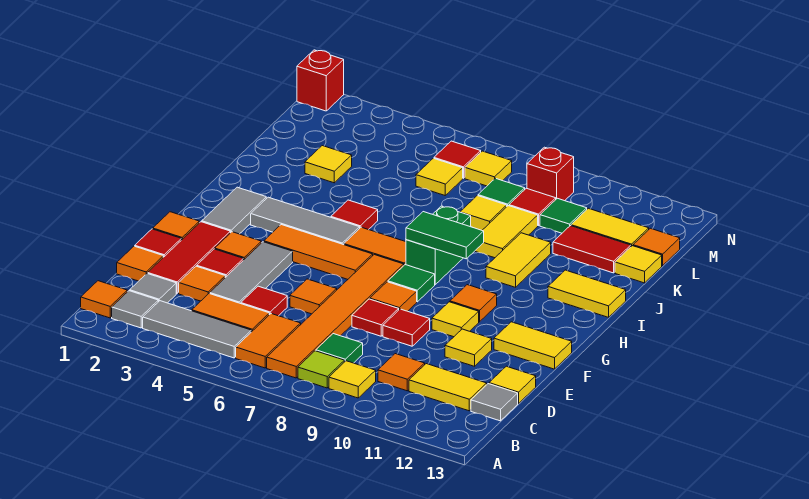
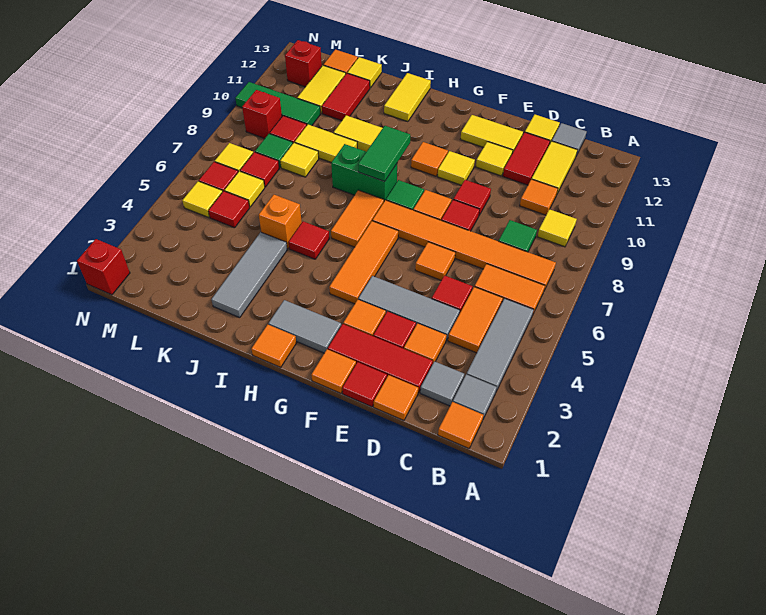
lime tile B8 level 1 -> none
none -> red tile D11:D12 level 1
yellow tile F12:F13 level 1 -> yellow tile E12:F12 level 1
none -> orange tile H1 level 1
grey tile H3:H5 level 1 -> grey tile J2:J4 level 1
none -> orange brick J5 level 1
yellow tile K3 level 1 -> yellow tile M5 level 1
none -> red tile L5 level 1
none -> red tile L7 level 1
green tile L10 level 1 -> green tile L10:N10 level 1
none -> red brick M12 level 1

